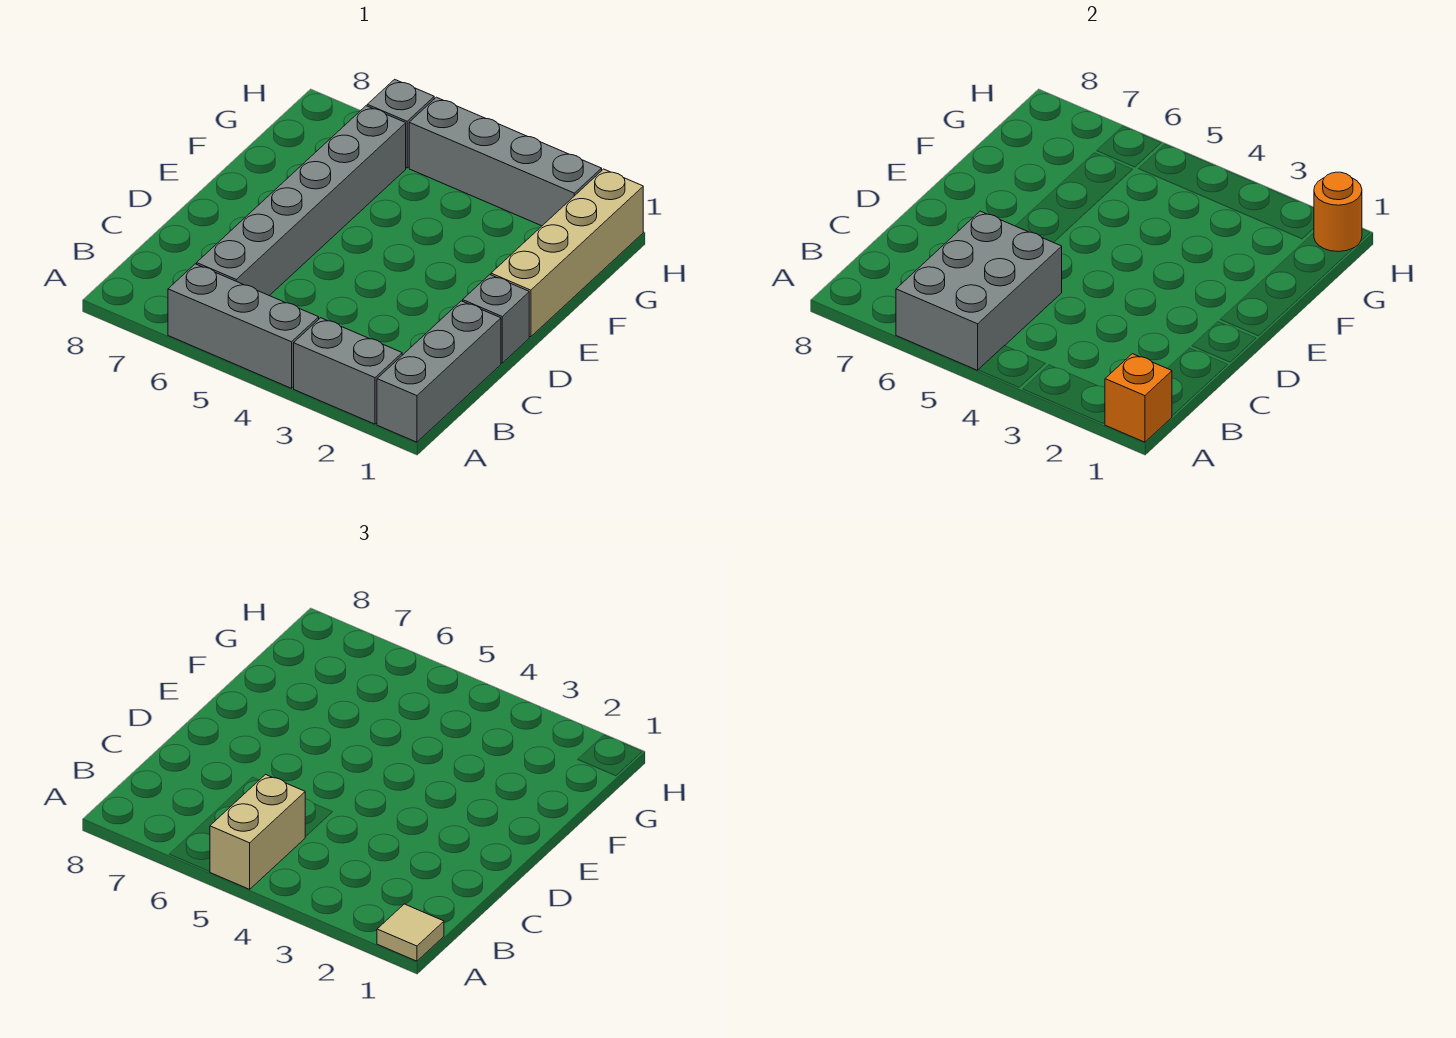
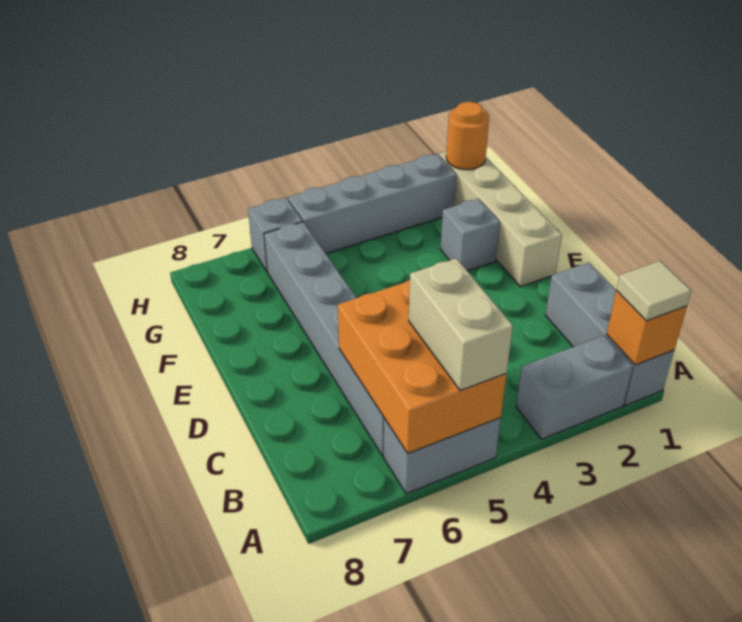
grey brick A4:A6 level 1 -> grey brick A5:A6 level 1
grey brick A5:C6 level 2 -> orange brick A5:C6 level 2
grey brick D1 level 1 -> grey brick F2 level 1

